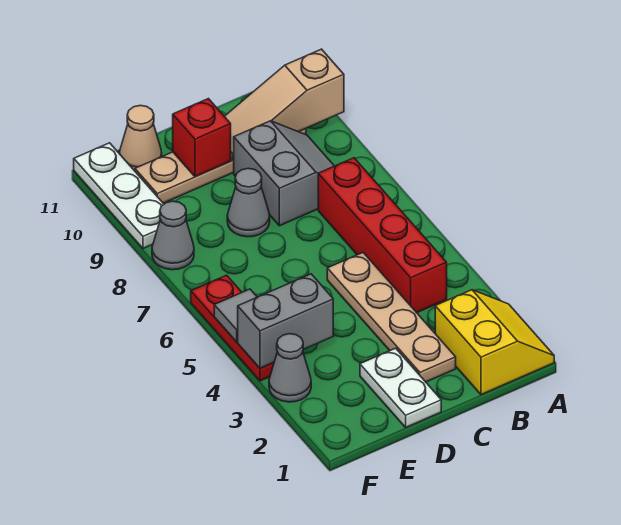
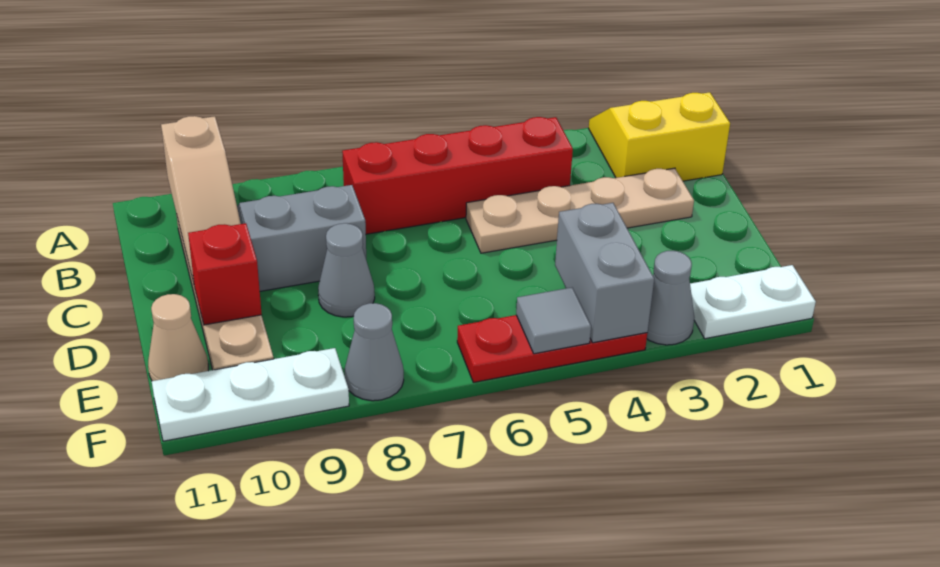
white plate D1:D2 level 1 -> white plate F1:F2 level 1

